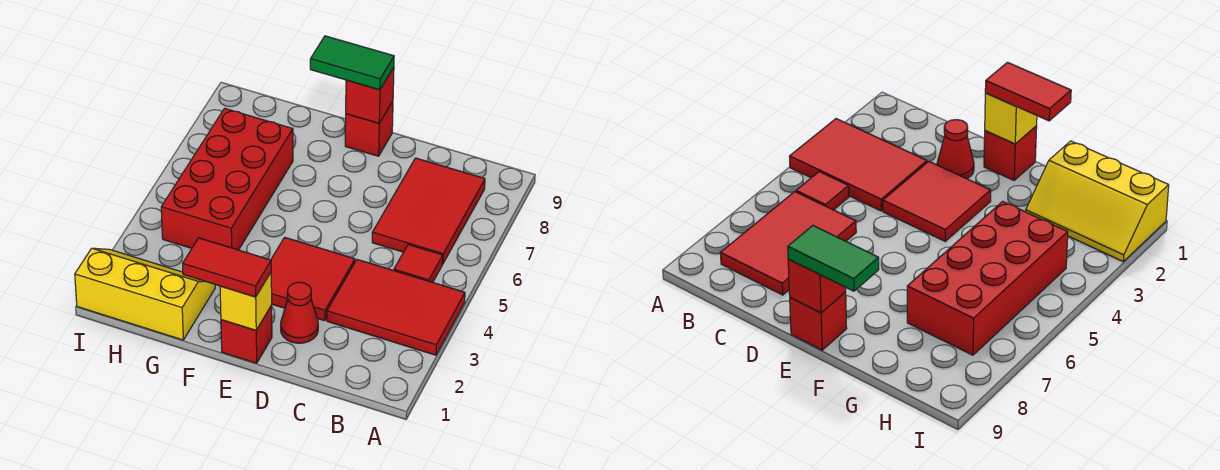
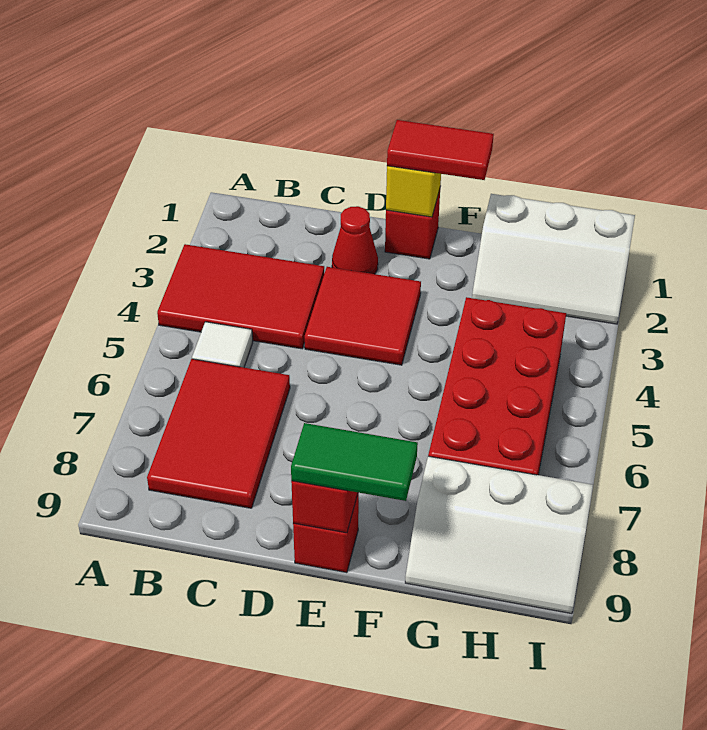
red tile B5 level 1 -> white tile B5 level 1
yellow slope G1:I2 level 1 top 1 -> white slope G1:I2 level 1 top 1
none -> white slope G8:I9 level 1 top 8

